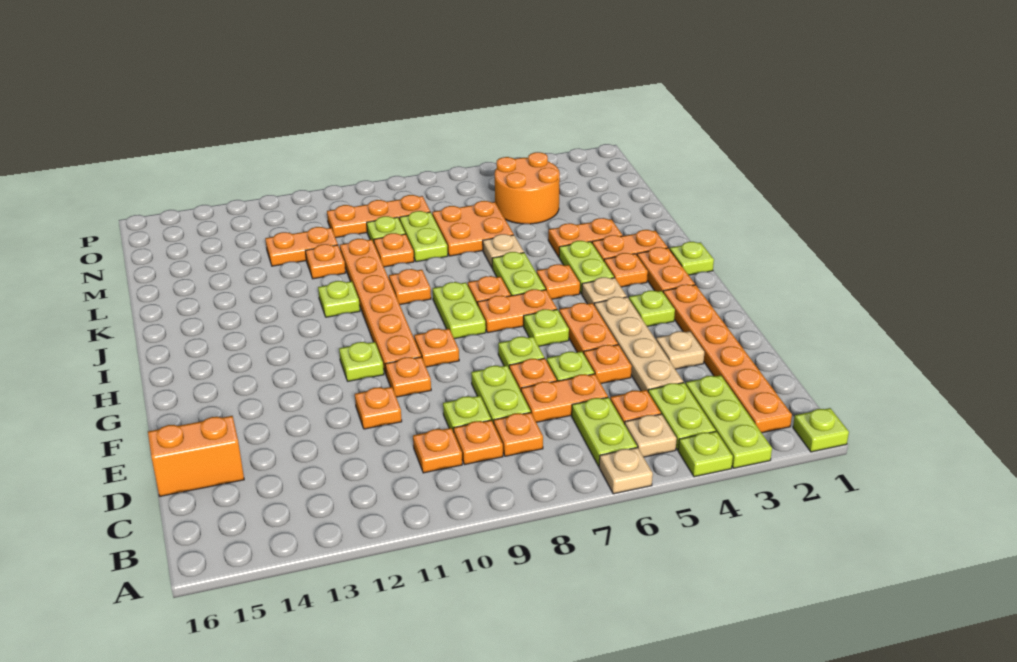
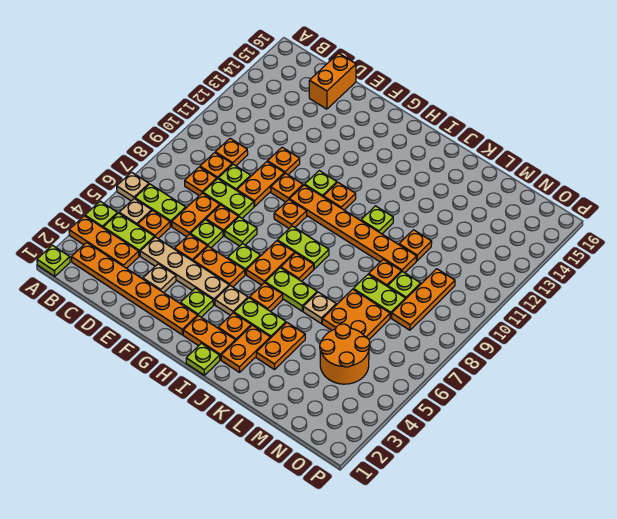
lime plate A3:C3 level 1 -> orange plate A3:C3 level 1
orange plate J9 level 1 -> orange plate H11 level 1
orange plate M11:M12 level 1 -> orange plate E9:E10 level 1

